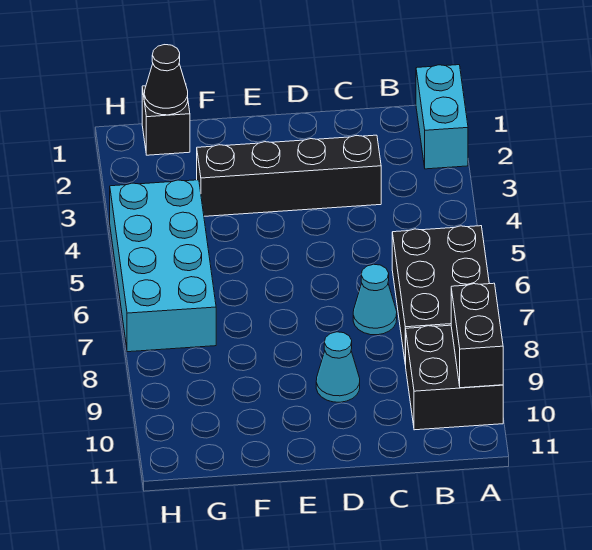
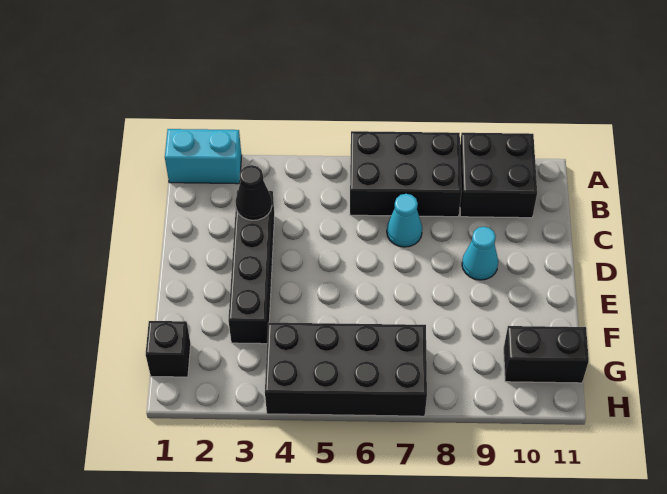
black brick A9:A10 level 2 -> black brick G10:G11 level 1
black cone G1 level 2 -> black cone C3 level 2
cyan brick G4:H7 level 1 -> black brick G4:H7 level 1

